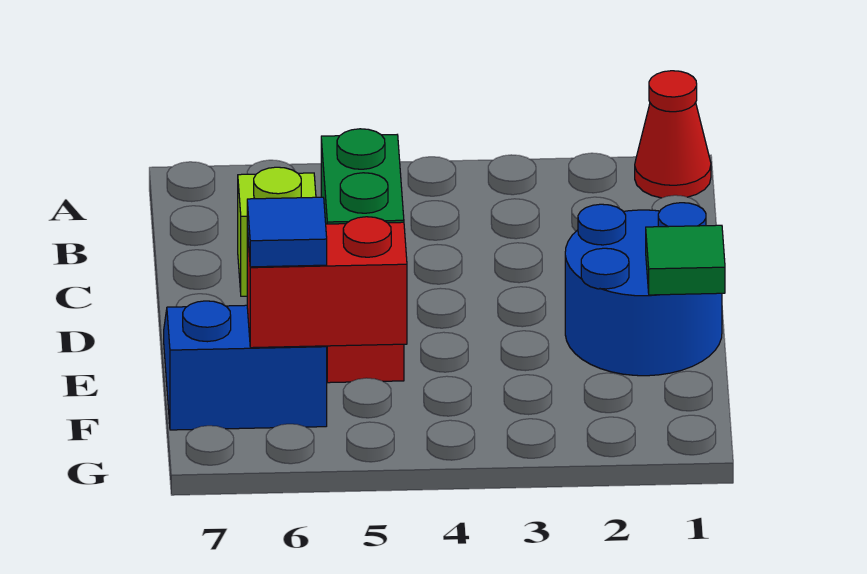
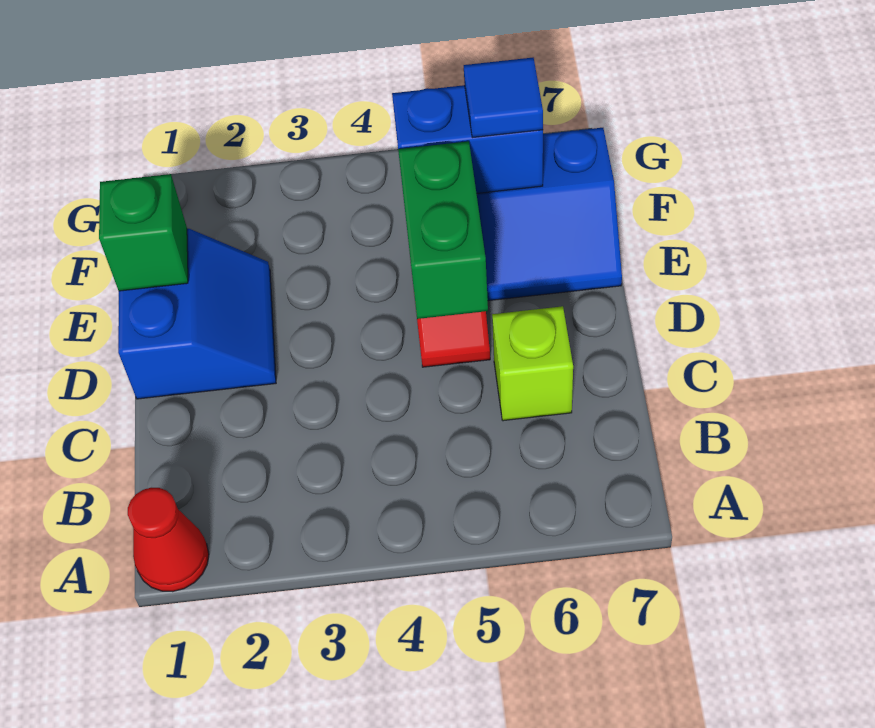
blue round brick D1:E2 level 1 -> blue slope D1:E2 level 1 top 1
green tile E1 level 2 -> green brick E1 level 2
red brick F5:F6 level 2 -> blue brick F5:F6 level 2

